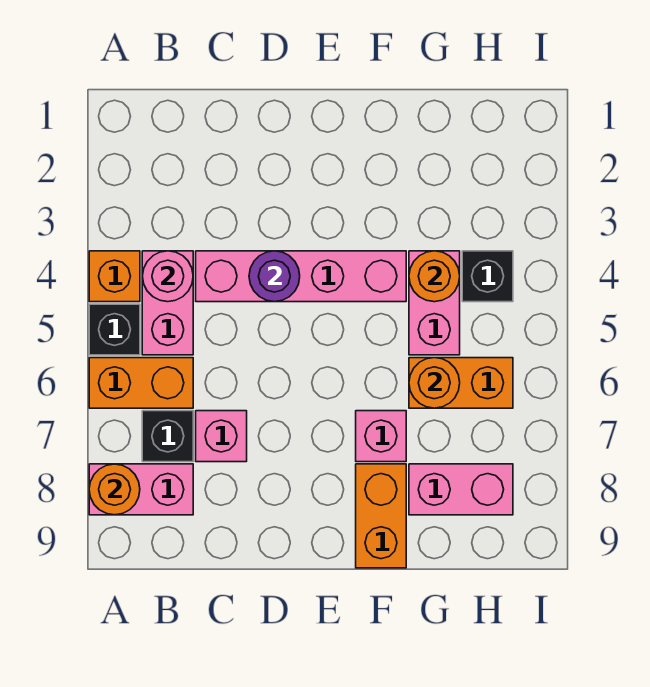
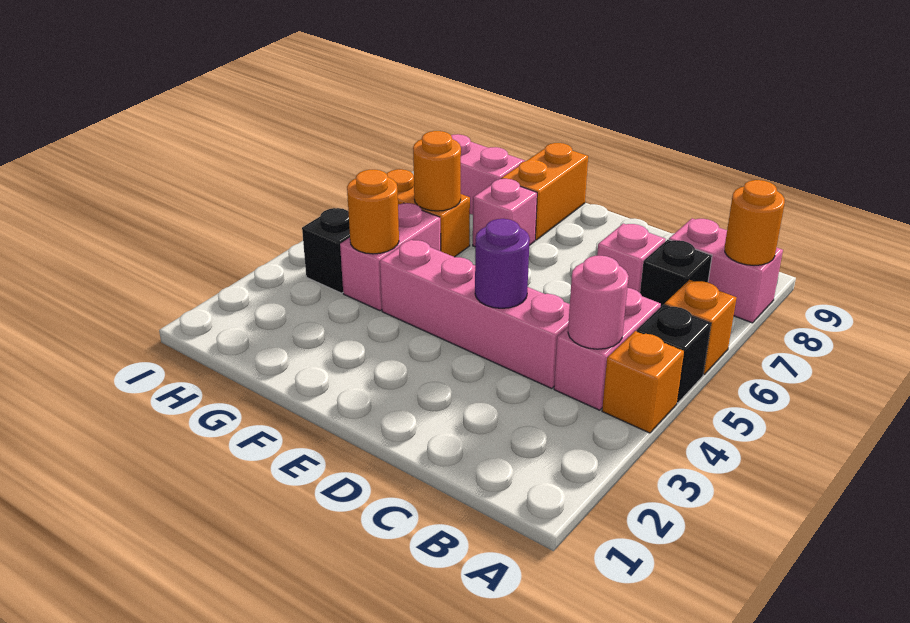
orange brick A6:B6 level 1 -> orange brick A6 level 1

